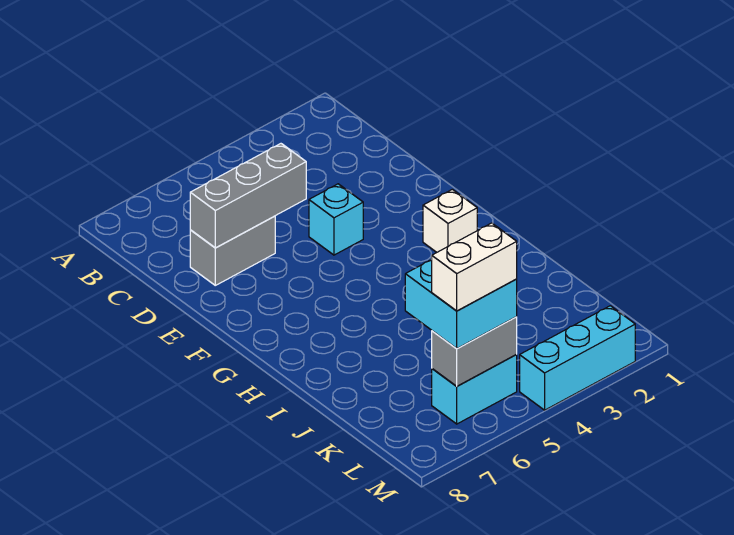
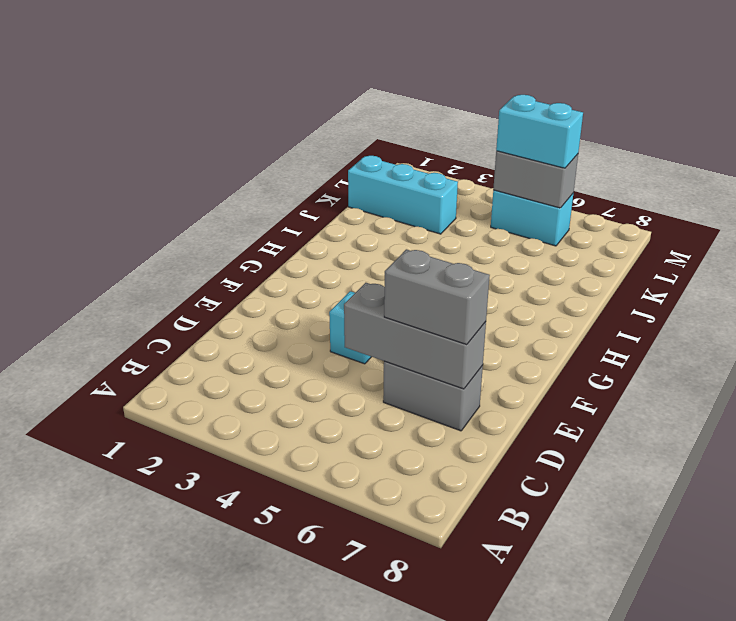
none -> grey brick D6:D7 level 3
white brick G2 level 1 -> none
cyan brick K5:L6 level 3 -> cyan brick L5:L6 level 3
white brick L5:L6 level 4 -> none
cyan brick M2:M4 level 1 -> cyan brick K1:K3 level 1

